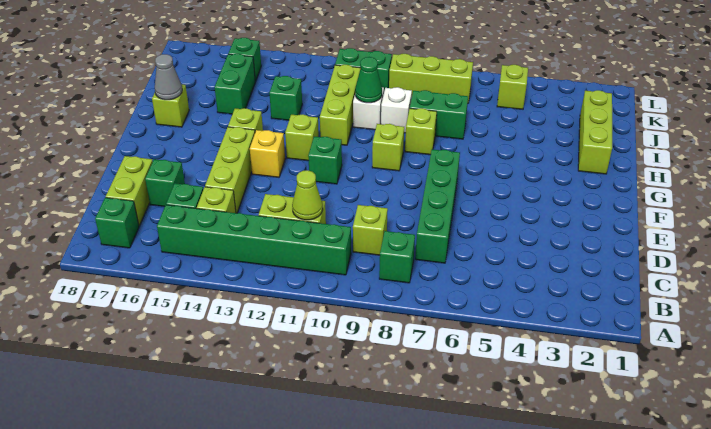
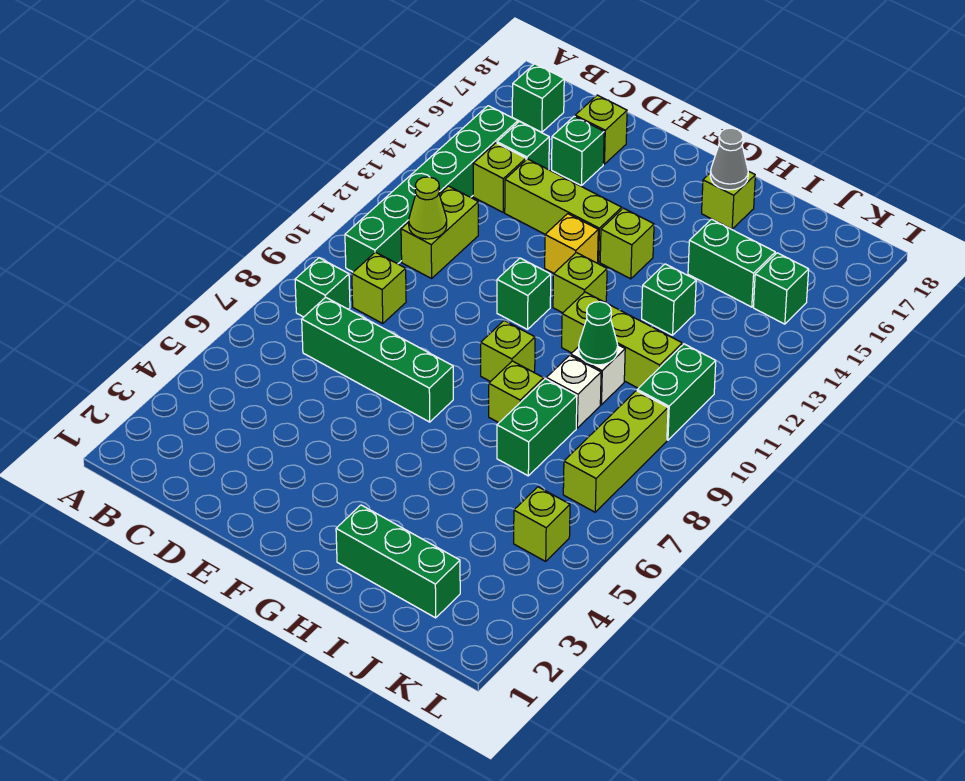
lime brick C17:D17 level 1 -> lime brick D17 level 1
lime brick H2:J2 level 1 -> green brick H2:J2 level 1

